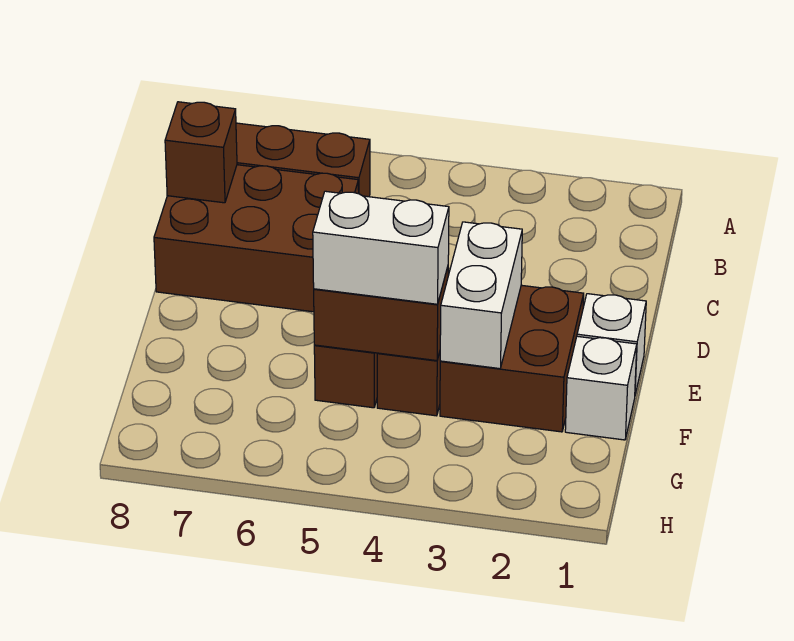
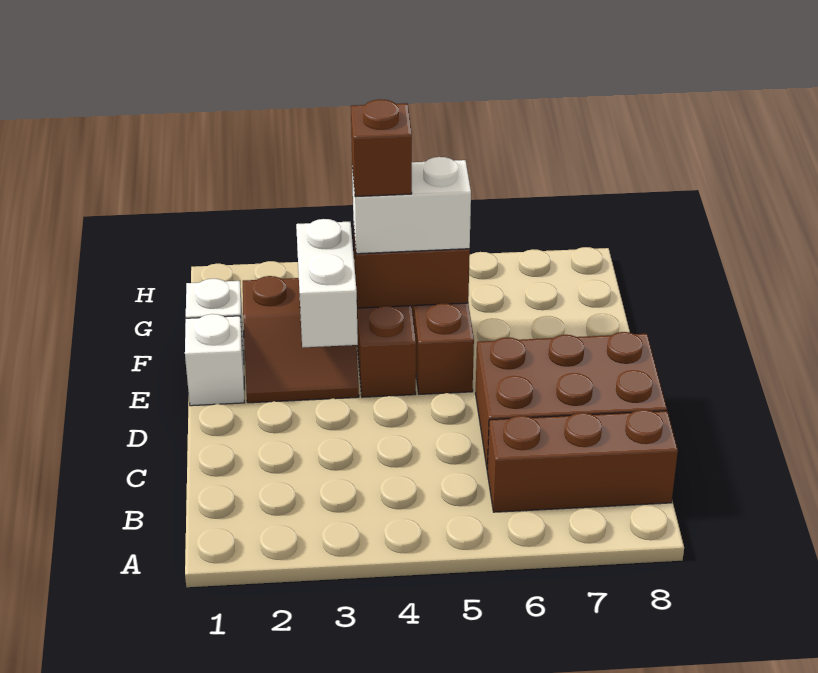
brown brick C8 level 2 -> brown brick F4 level 4
brown brick E2:F3 level 1 -> brown slope E2:F3 level 1 top F

